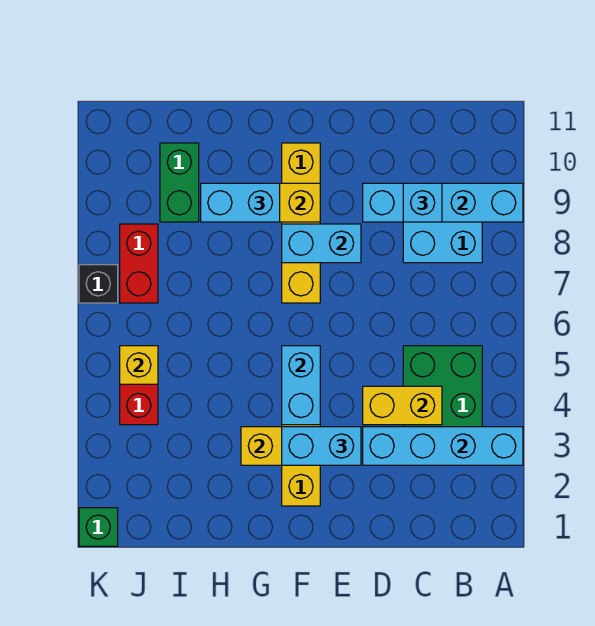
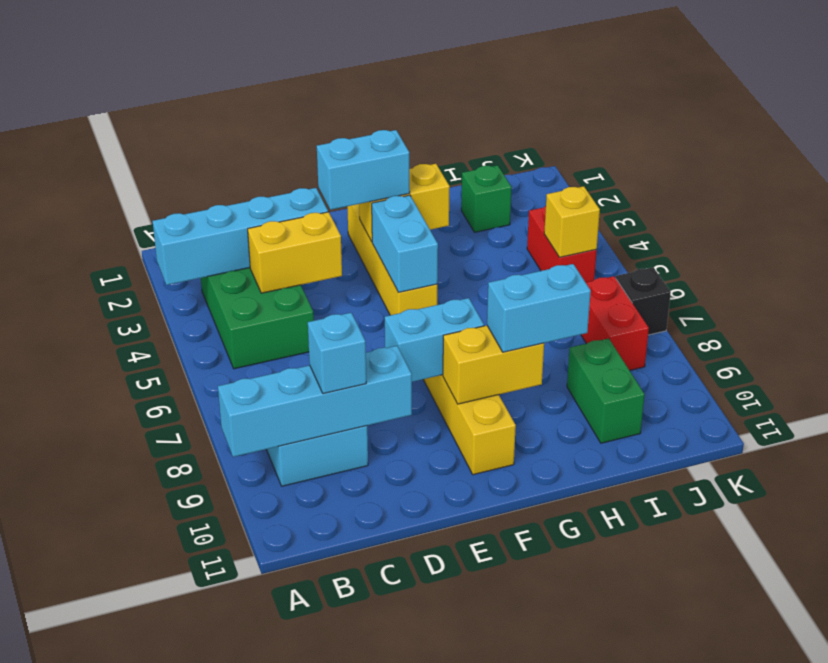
green brick K1 level 1 -> green brick I2 level 1

